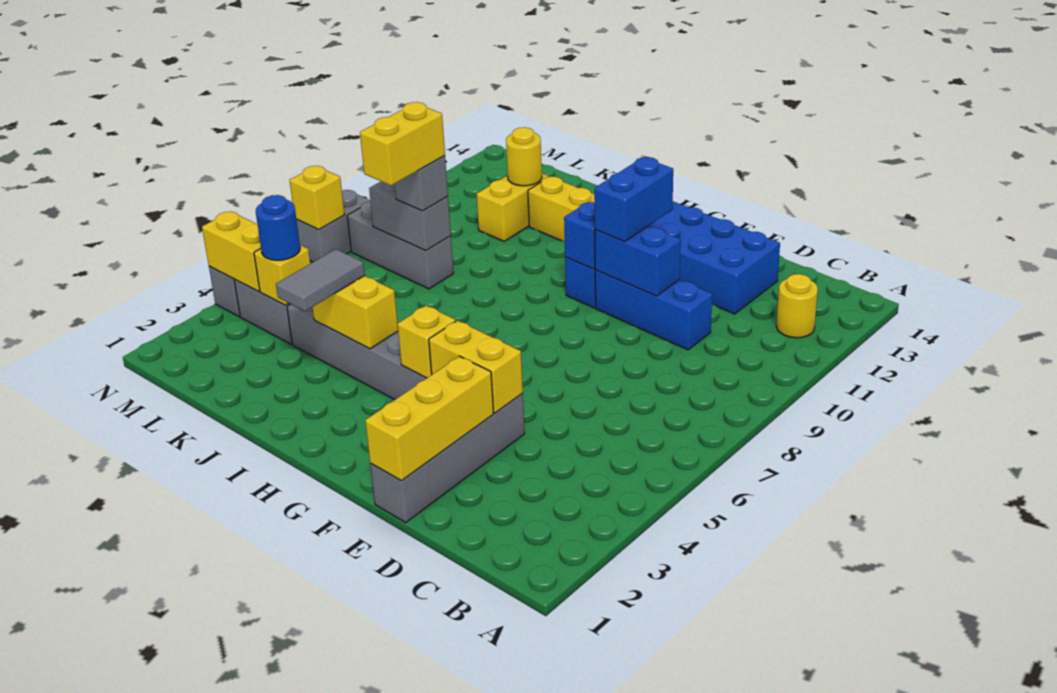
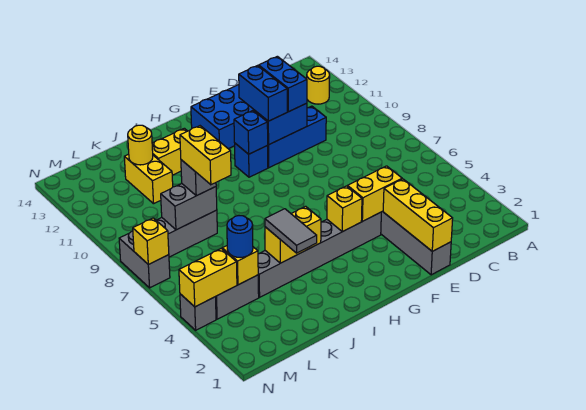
none -> blue brick E10:E11 level 3

